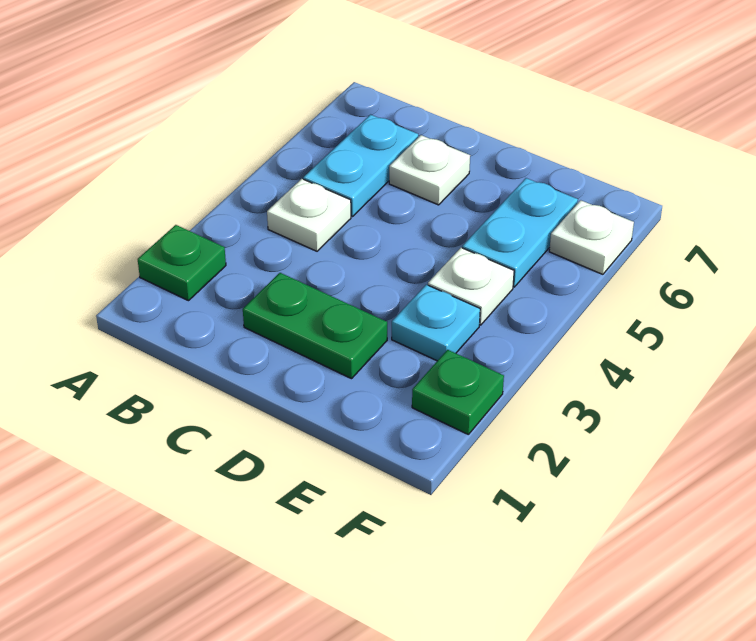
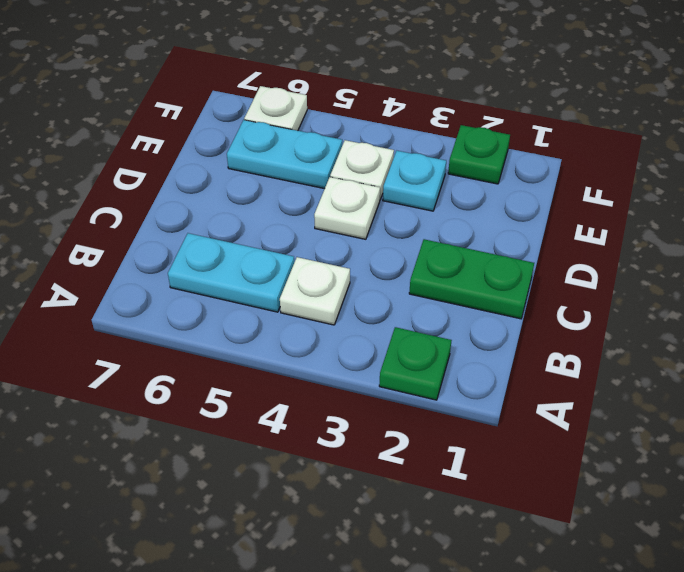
green plate C2:D2 level 1 -> green plate C1:C2 level 1
white plate C6 level 1 -> white plate D4 level 1

